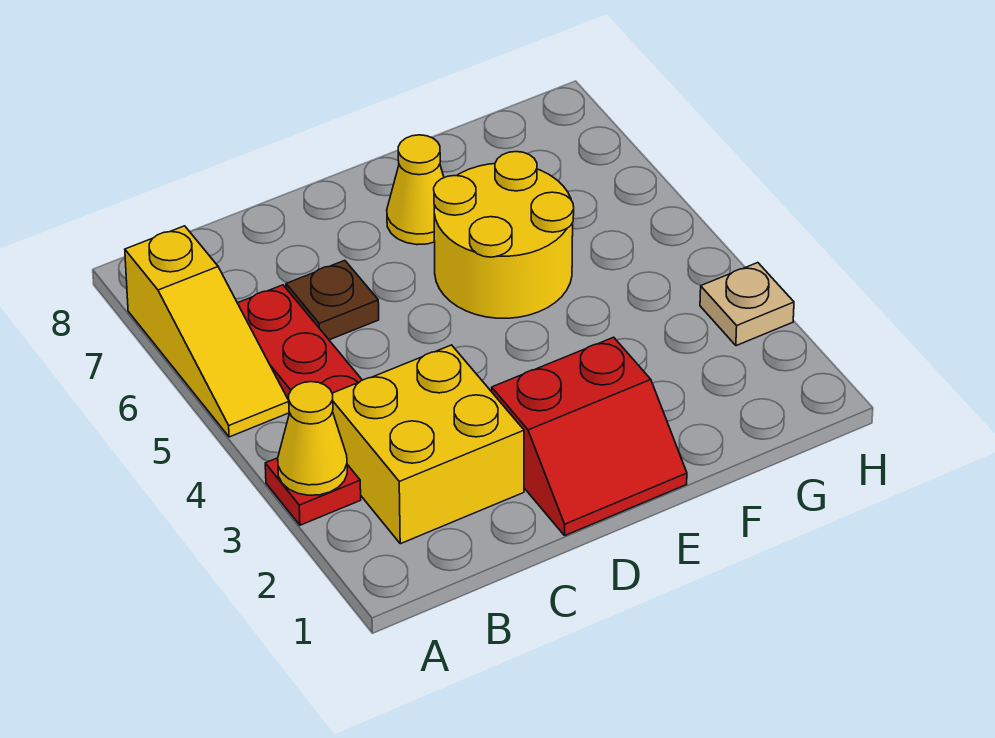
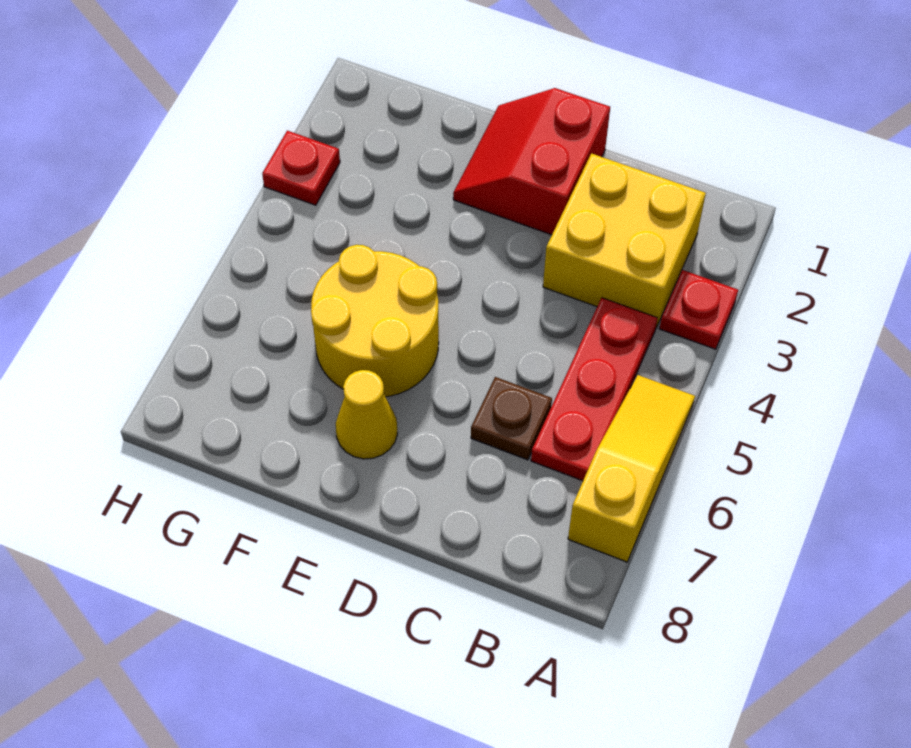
yellow cone A3 level 2 -> none
red slope D1:E2 level 1 top 2 -> red slope D1:E2 level 1 top D
tan plate H3 level 1 -> red plate H3 level 1

